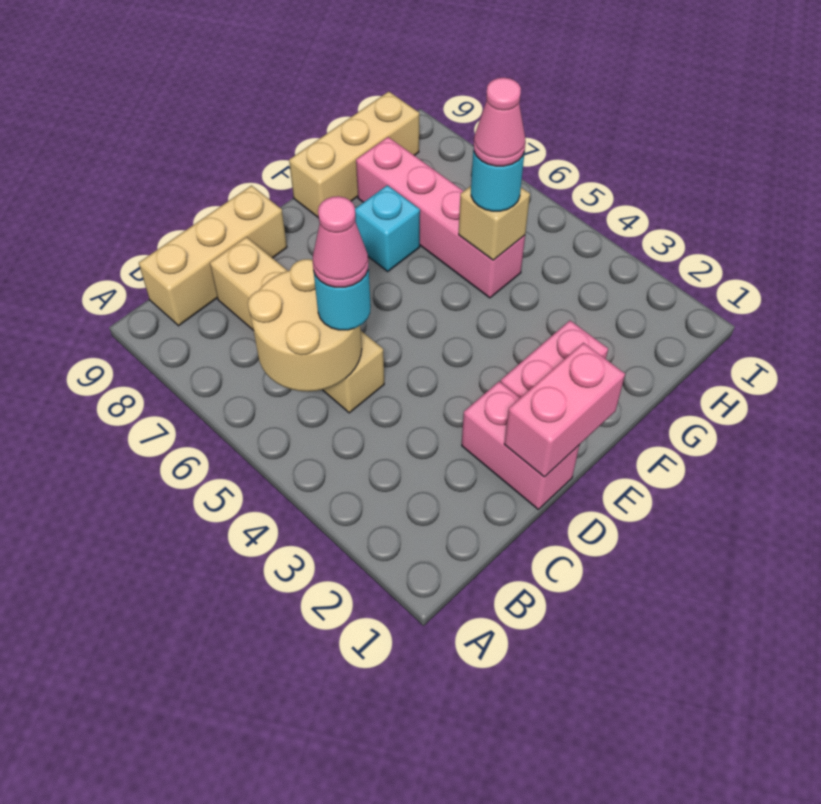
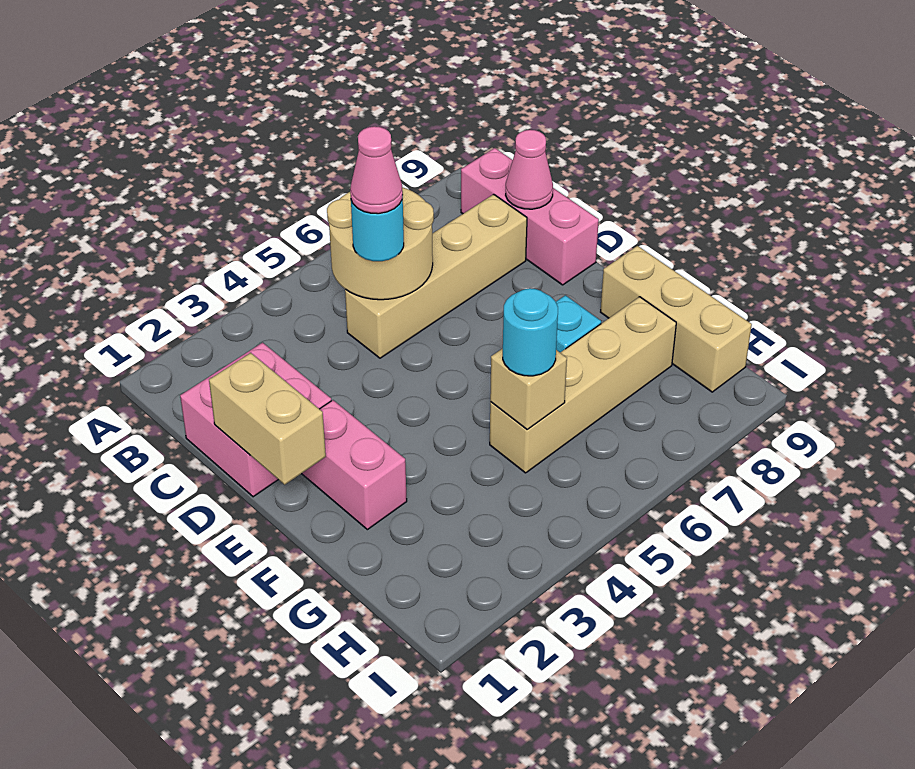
tan brick B9:D9 level 1 -> pink brick B9:D9 level 1
pink brick D1:D2 level 1 -> pink brick C1:D2 level 1
pink brick D1:E1 level 2 -> tan brick D1:E1 level 2
pink brick G5:G8 level 1 -> tan brick G5:G8 level 1
pink cone G5 level 4 -> pink cone C9 level 2

